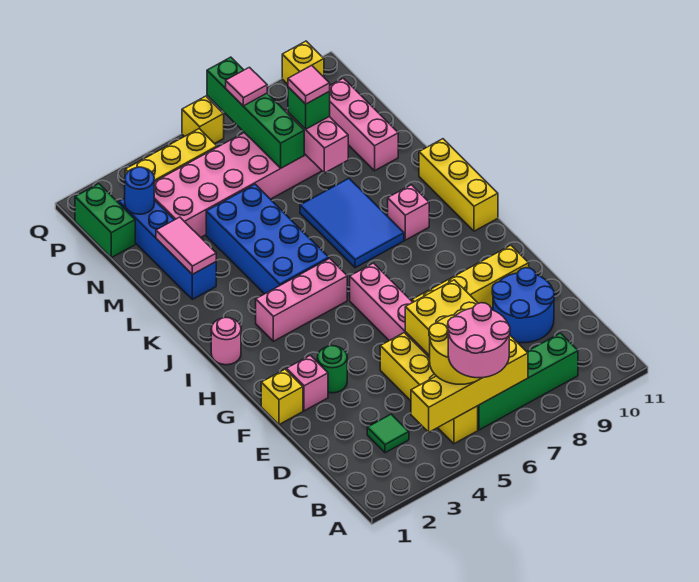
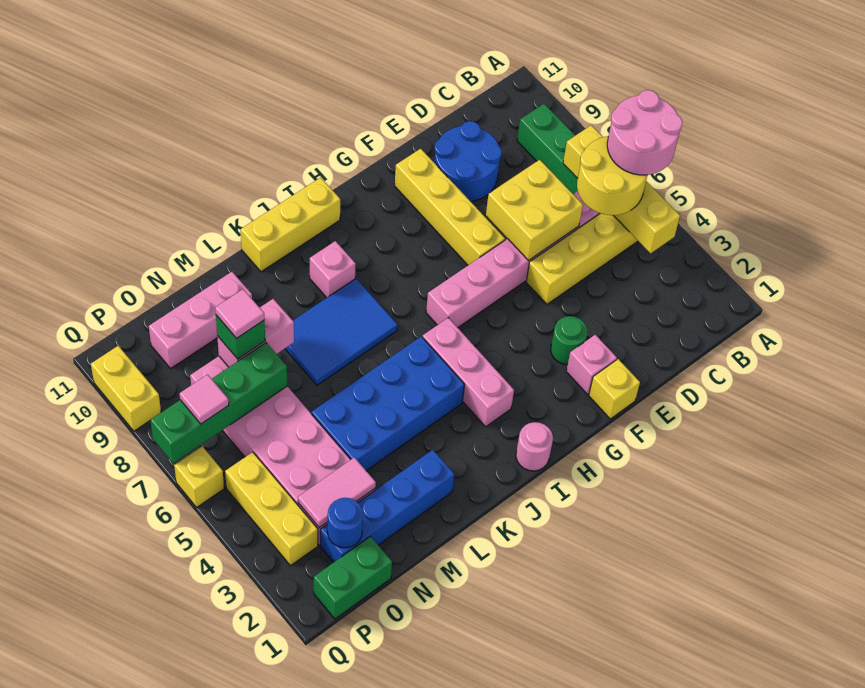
green tile C3 level 1 -> none
pink tile L2:M2 level 2 -> pink tile N3:O3 level 2
yellow brick Q10 level 1 -> yellow brick Q9:Q10 level 1

